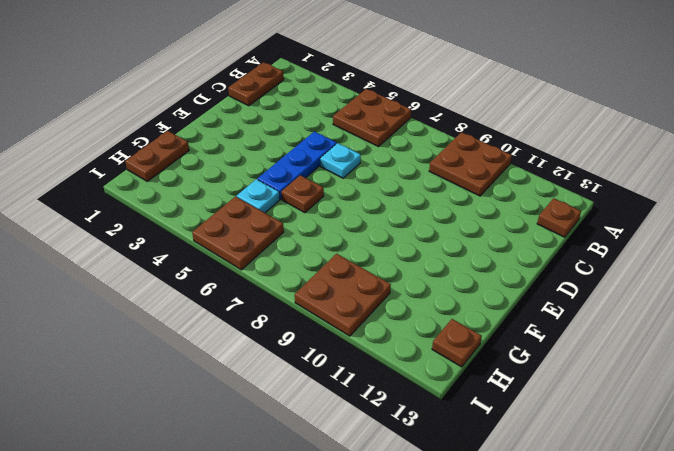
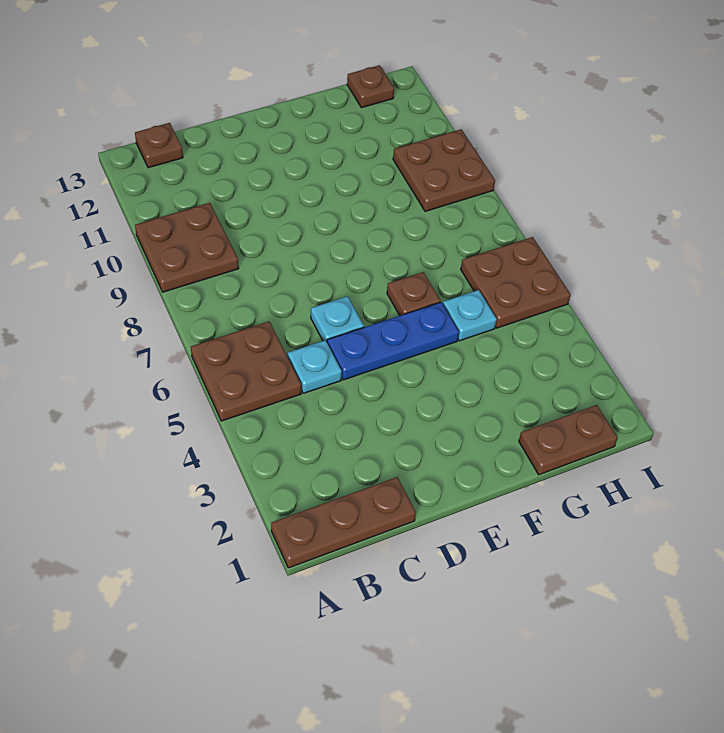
brown plate B1:C1 level 1 -> brown plate A1:C1 level 1
none -> cyan plate C5 level 1

